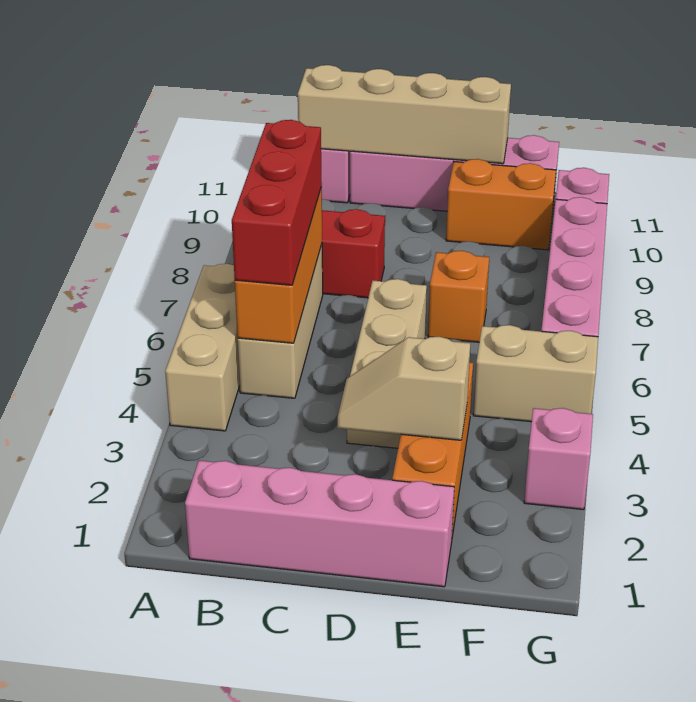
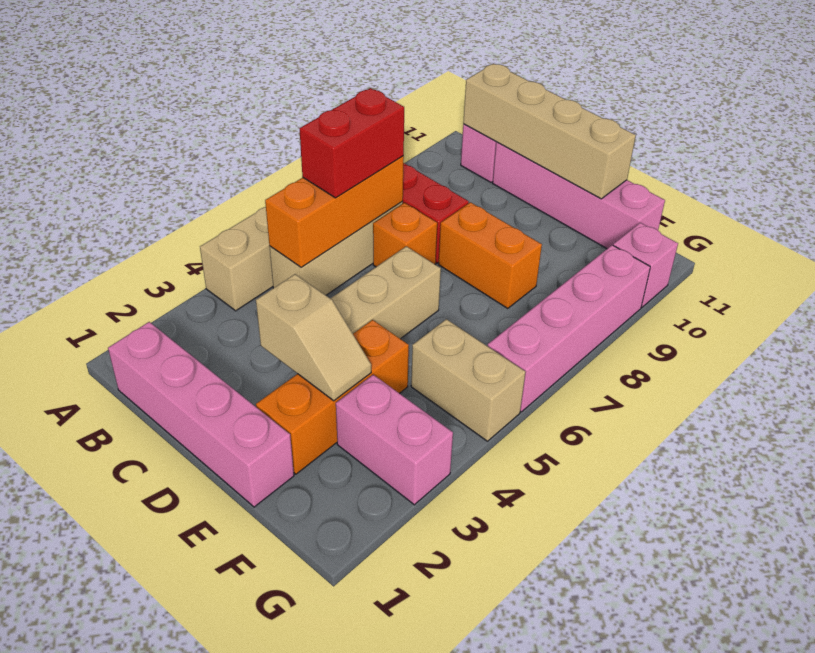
red brick B5:B7 level 3 -> red brick B6:B7 level 3
tan slope D3:E3 level 2 top E -> tan slope D3:E3 level 2 top D
orange brick E7 level 1 -> orange brick C7 level 1
orange brick E10:F10 level 1 -> orange brick D8:E8 level 1
pink brick G3 level 1 -> pink brick F3:G3 level 1

